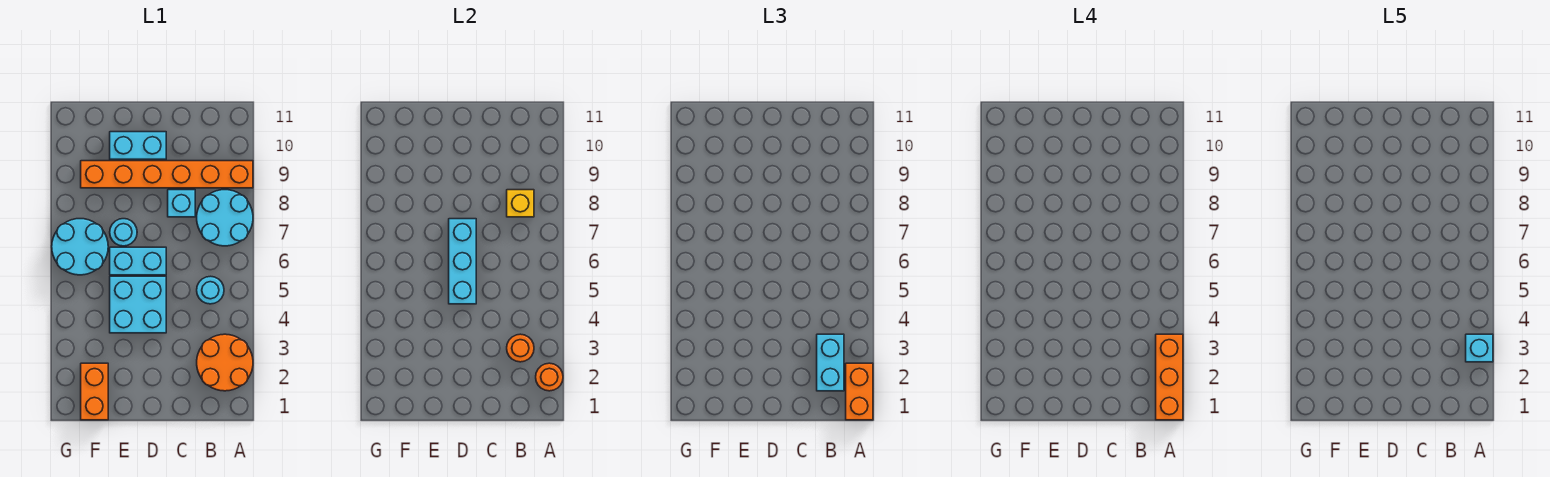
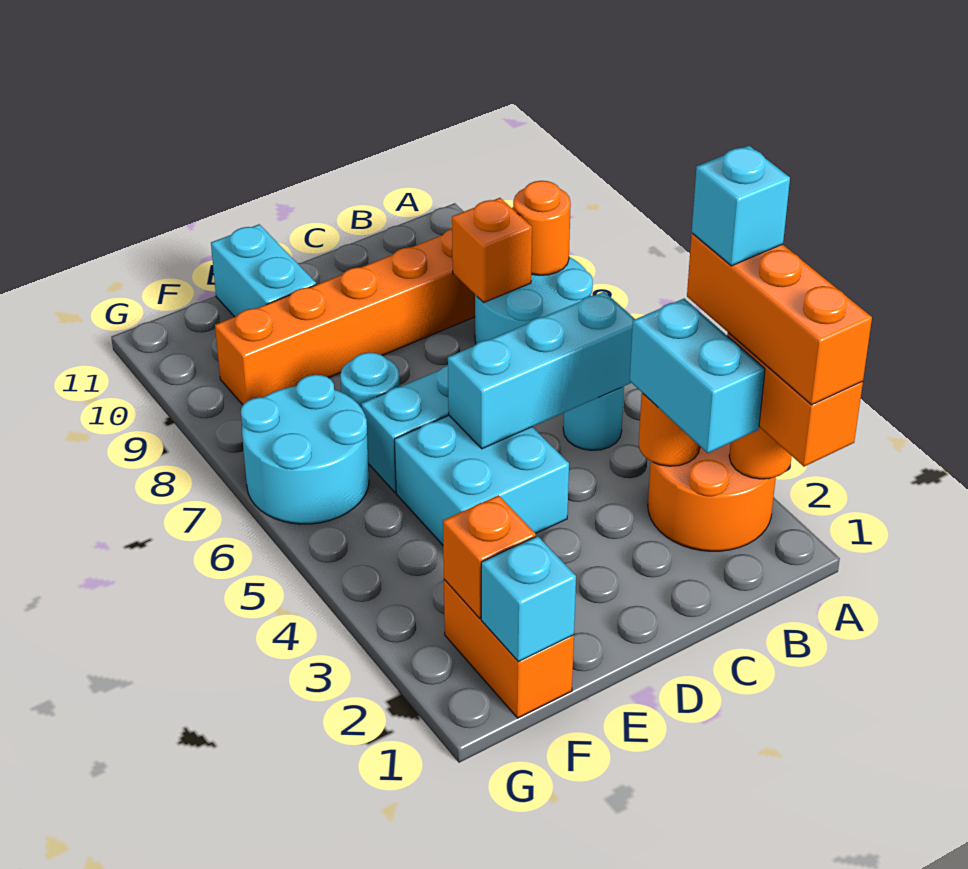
none -> orange round brick A8 level 2
yellow brick B8 level 2 -> orange brick B8 level 2
cyan brick C8 level 1 -> cyan brick F1 level 2
cyan brick D5:D7 level 2 -> cyan brick B5:D5 level 2
cyan brick D10:E10 level 1 -> cyan brick E10:E11 level 1
none -> orange brick F2 level 2

